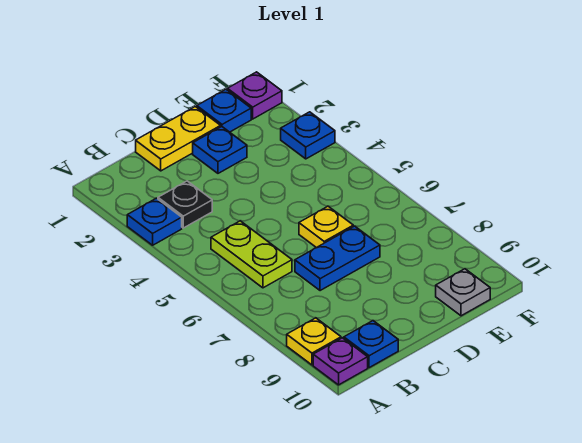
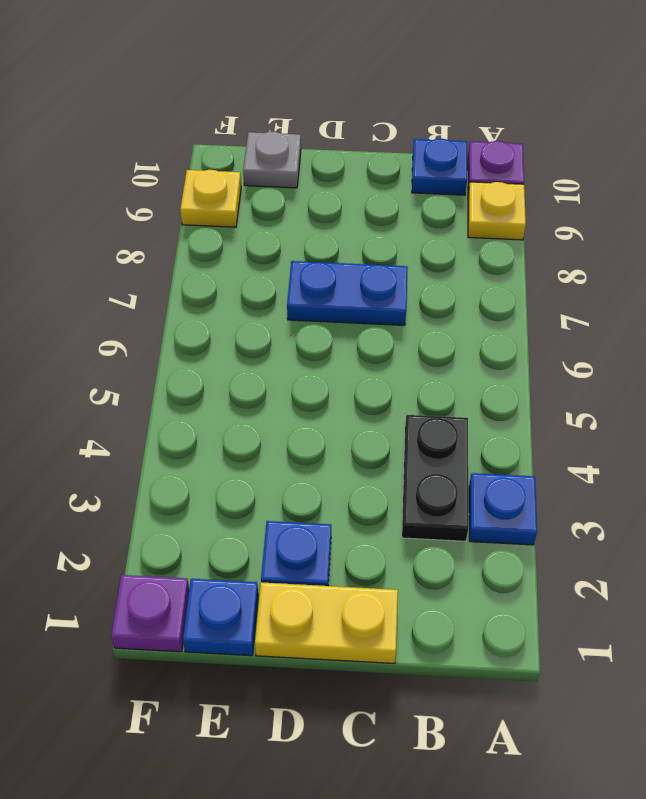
black plate B3 level 1 -> black plate B3:B4 level 1
lime plate B5:B6 level 1 -> none
yellow plate D6 level 1 -> yellow plate F9 level 1
blue plate F3 level 1 -> none

